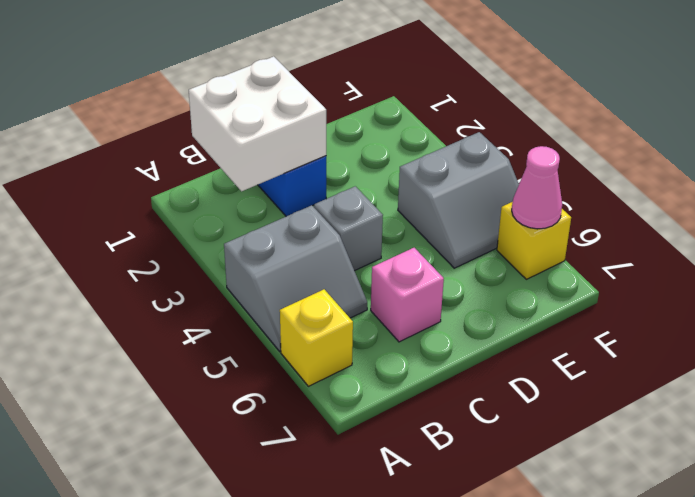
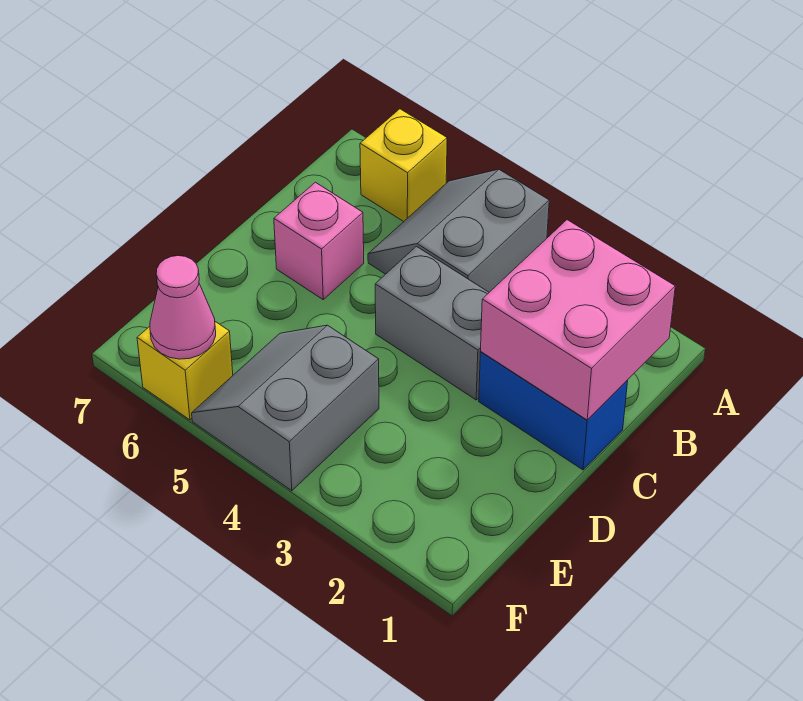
white brick B1:C2 level 2 -> pink brick B1:C2 level 2
grey brick C4 level 1 -> grey brick C3:C4 level 1

